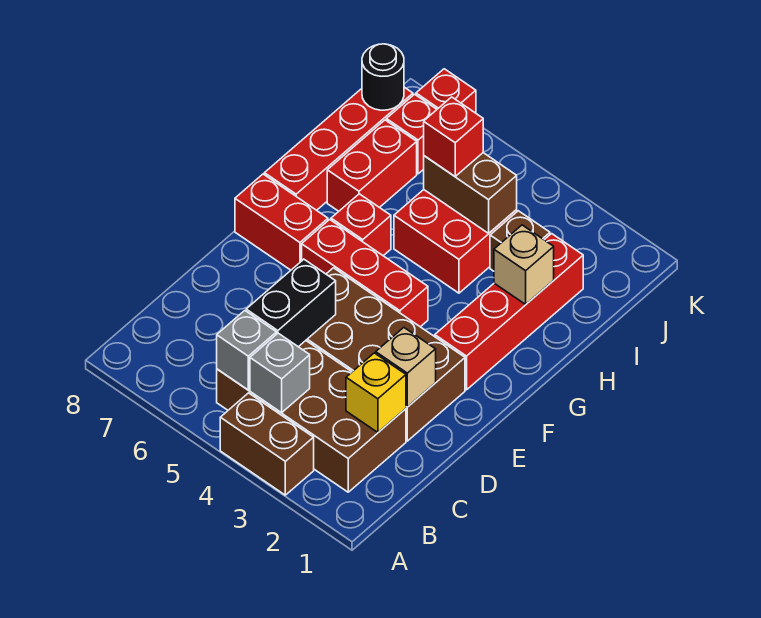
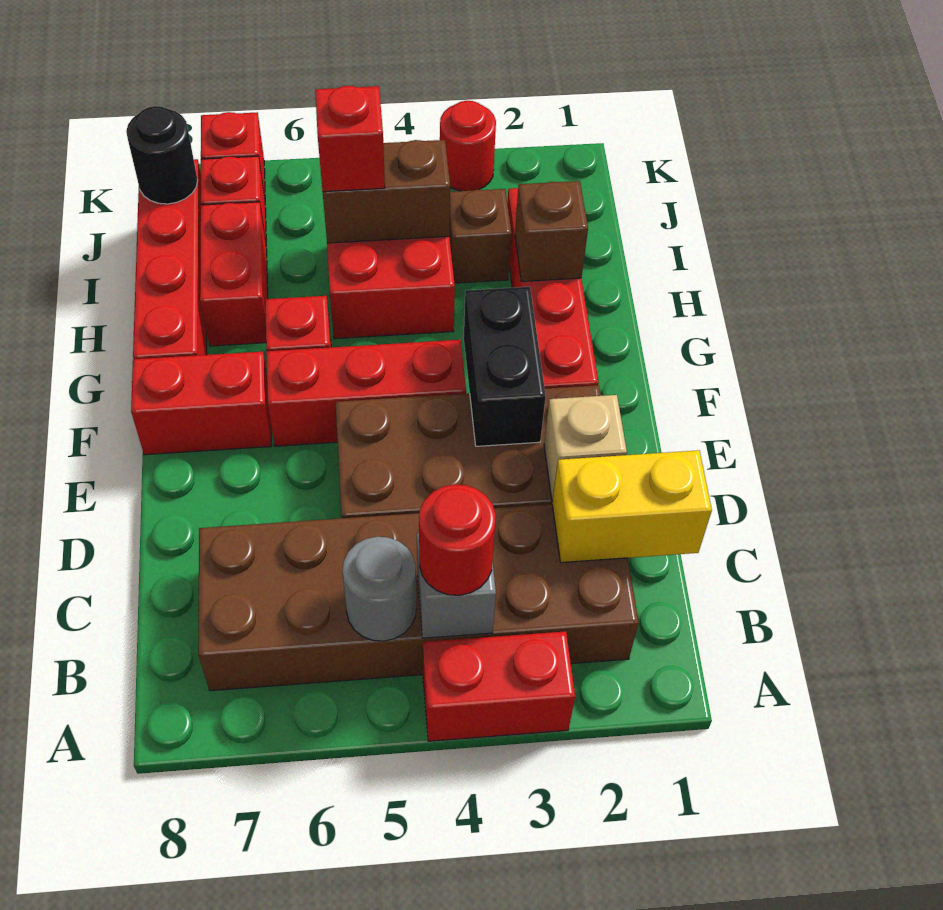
brown brick A3:A4 level 1 -> red brick A3:A4 level 1
brown brick B2:C5 level 1 -> brown brick B2:C7 level 1
none -> red round brick B4 level 3
grey brick B5 level 2 -> grey round brick B5 level 2
yellow brick C2 level 2 -> yellow brick C1:C2 level 2
black brick C5:D5 level 2 -> black brick E3:F3 level 2
tan brick H2 level 2 -> brown brick H2 level 2
none -> red round brick K3 level 1

